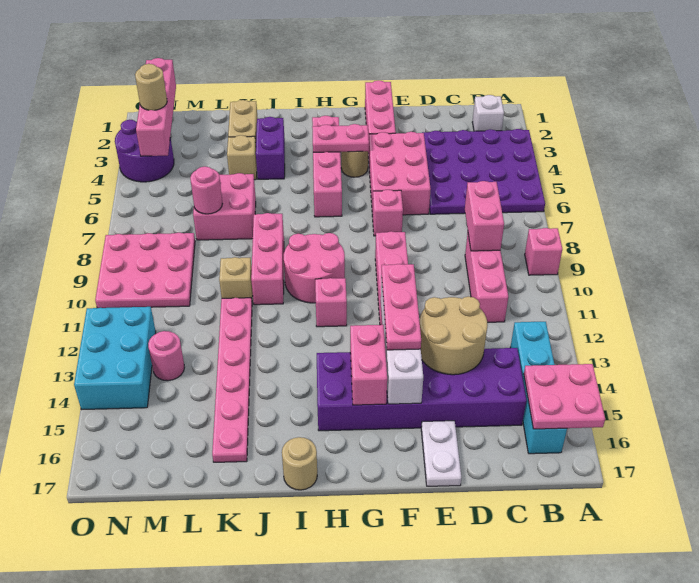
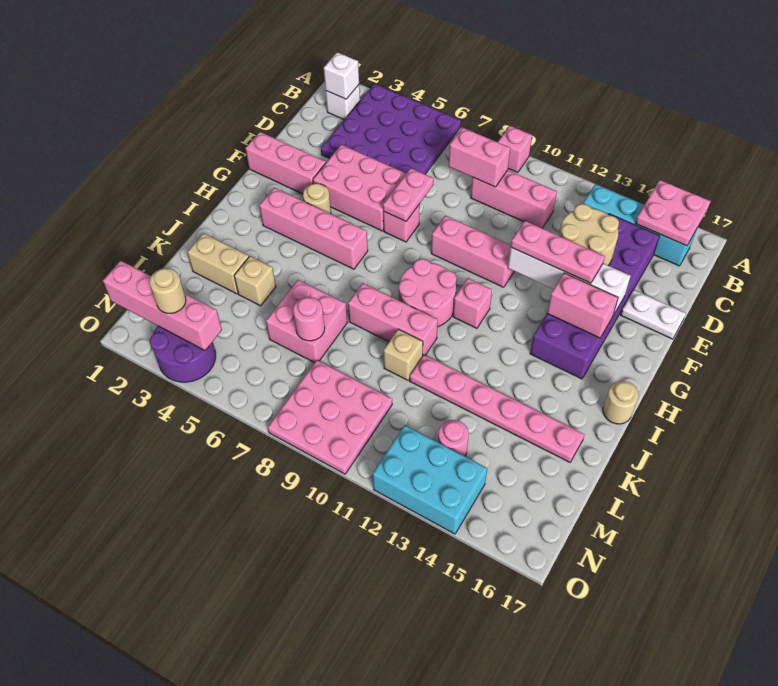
none -> white brick B2 level 2
pink plate G4:H4 level 2 -> pink plate E7:F7 level 2
purple brick J3:J4 level 1 -> none

